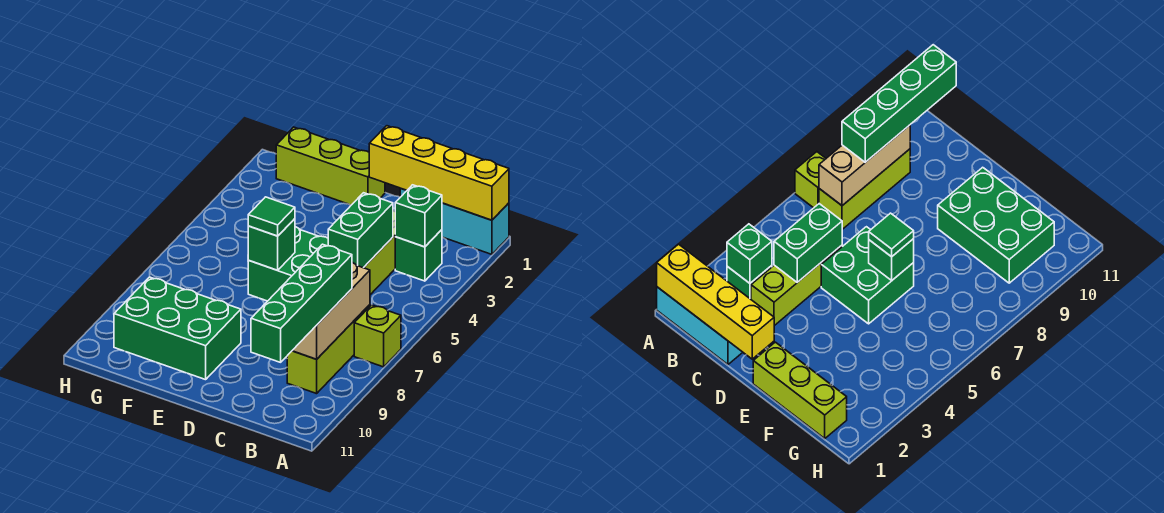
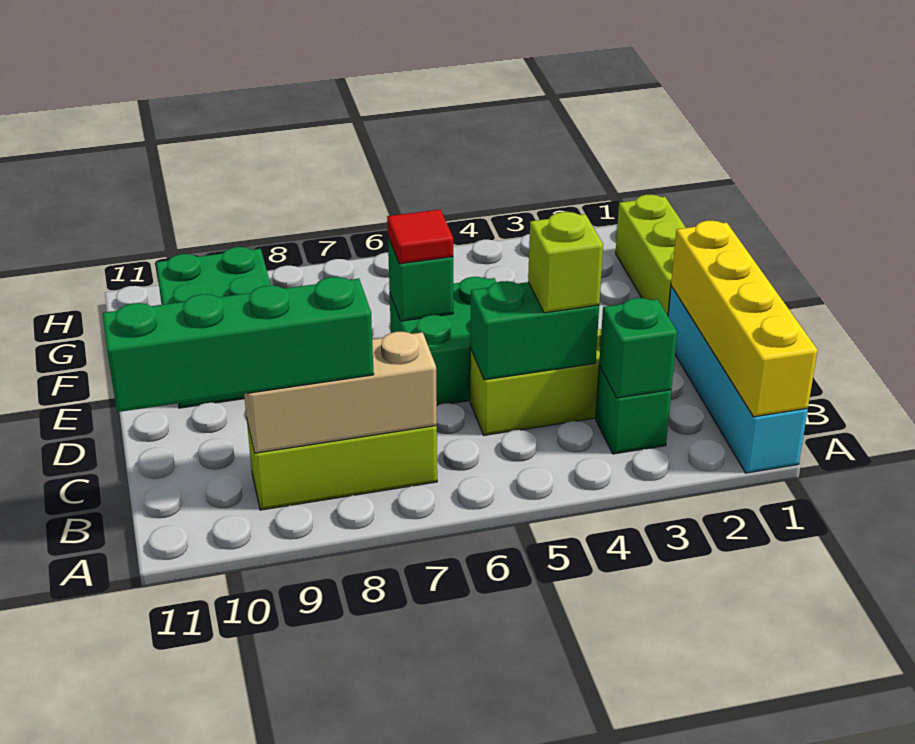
cyan brick A1:C1 level 1 -> cyan brick A1:D1 level 1
lime brick A7 level 1 -> lime brick C4 level 3
green tile E6 level 3 -> red tile E6 level 3

